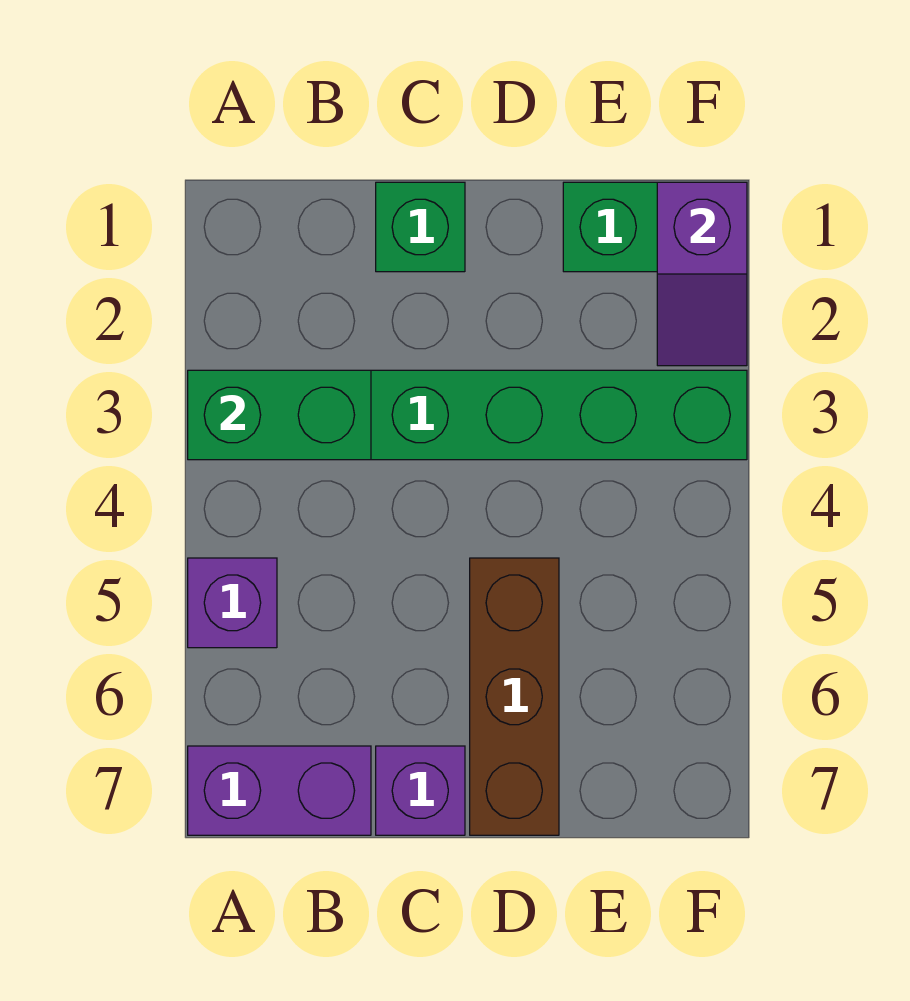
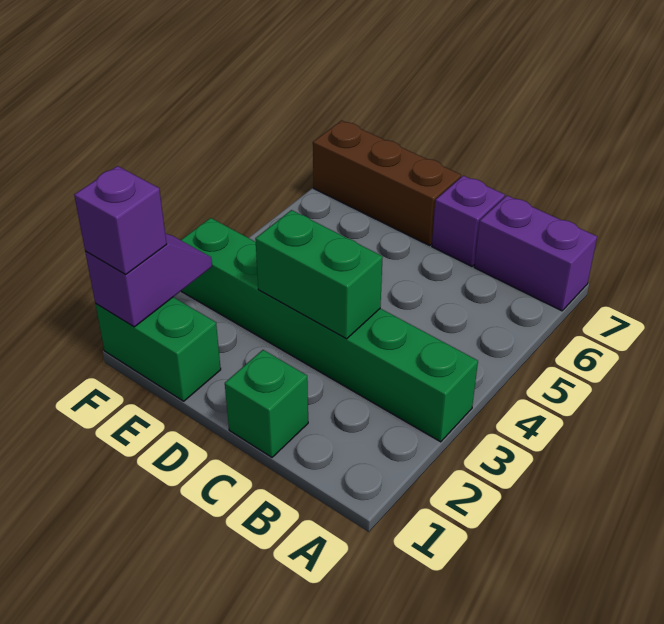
green brick A3:B3 level 2 -> green brick C3:D3 level 2
purple brick A5 level 1 -> purple brick F1 level 3
brown brick D5:D7 level 1 -> brown brick D7:F7 level 1

